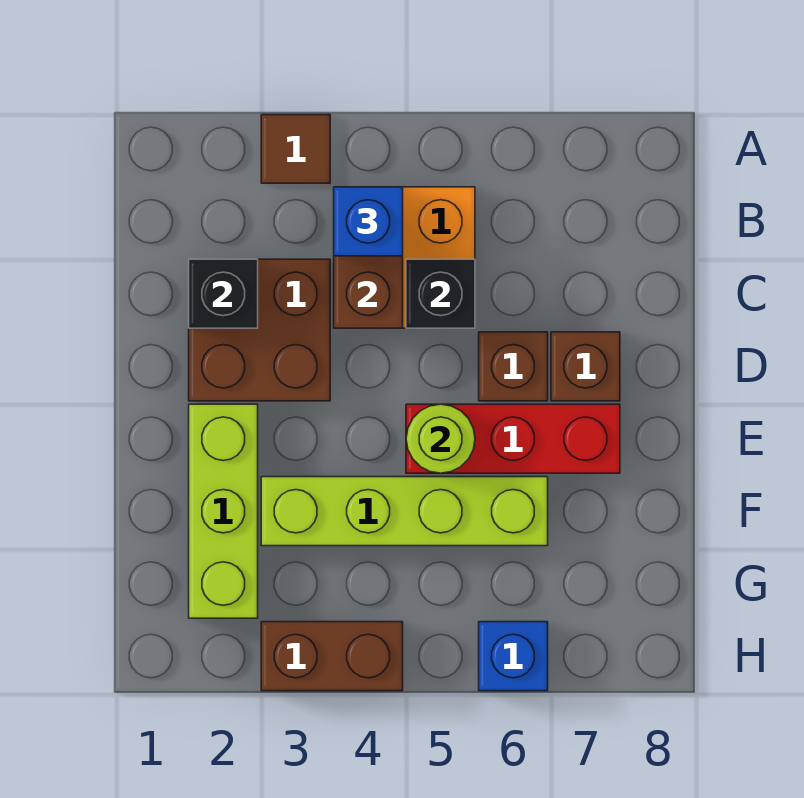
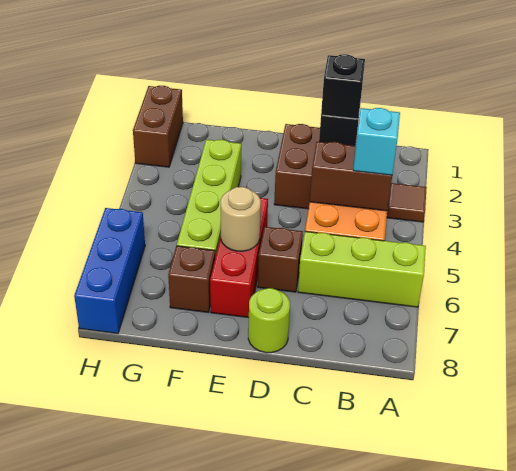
blue brick B4 level 3 -> cyan brick B4 level 3
black brick C5 level 2 -> black brick C2 level 3
brown brick D7 level 1 -> brown brick F7 level 1
lime brick E2:G2 level 1 -> lime brick A6:C6 level 1
lime round brick E5 level 2 -> lime round brick D8 level 1
none -> tan round brick E6 level 2
brown brick H3:H4 level 1 -> brown brick H1:H2 level 1
blue brick H6 level 1 -> blue brick H6:H8 level 1

